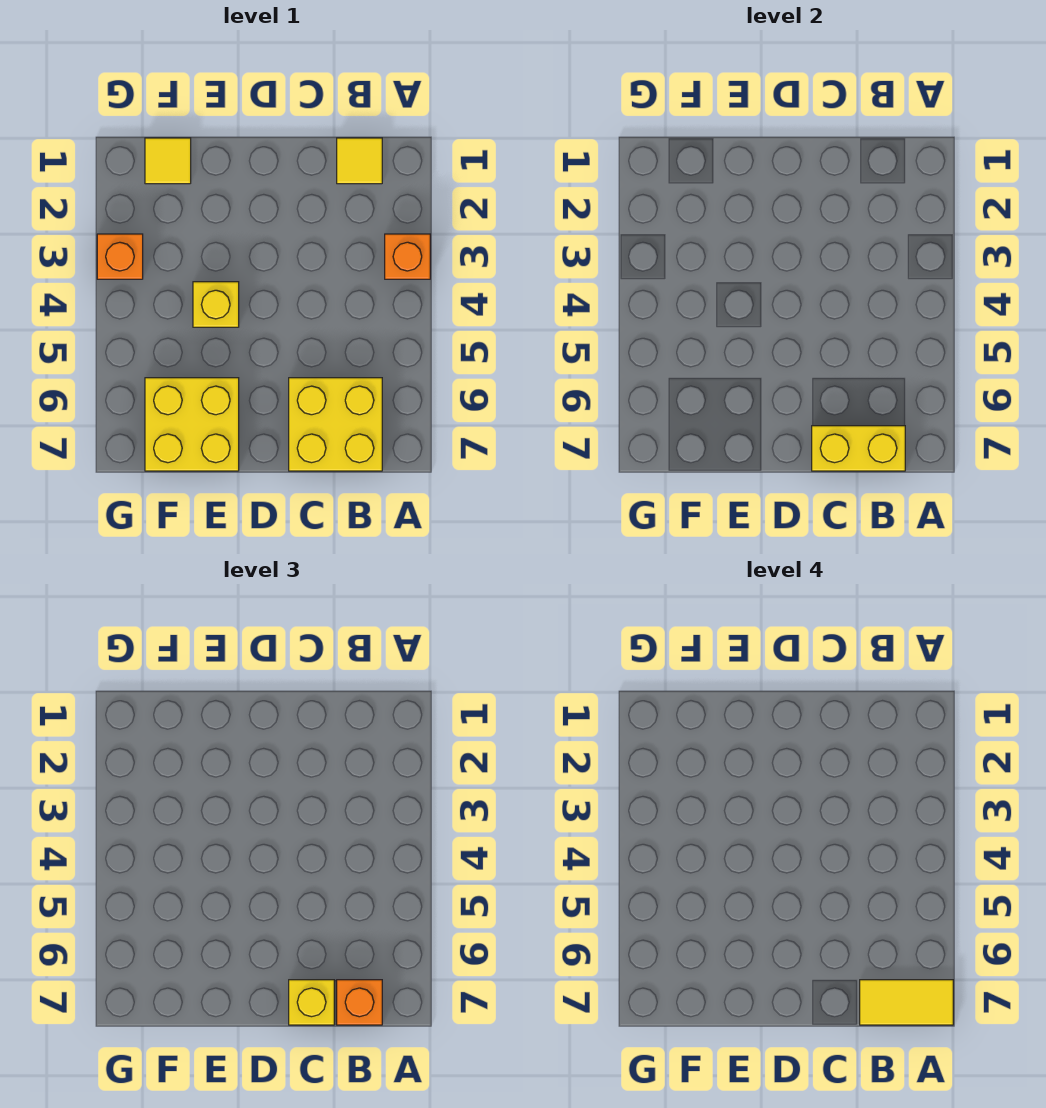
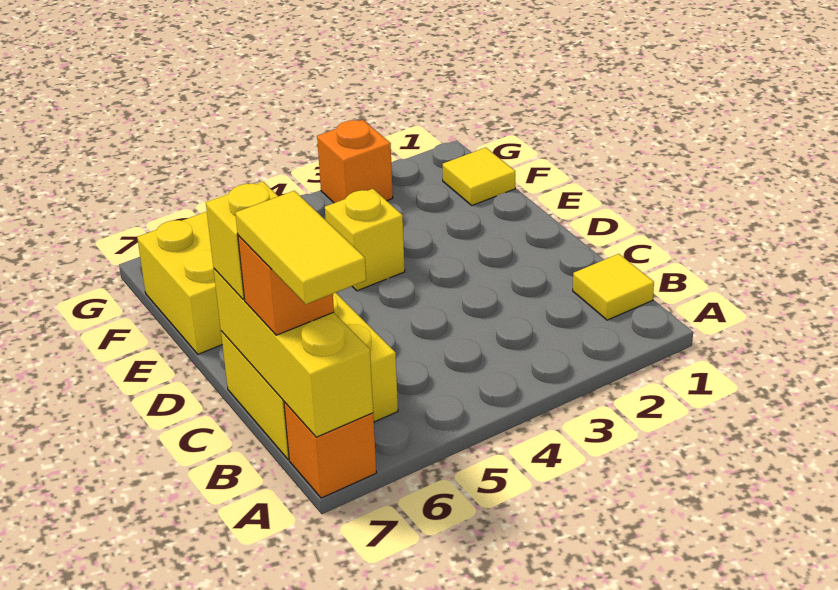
orange brick A3 level 1 -> orange brick A7 level 1
yellow brick B7:C7 level 2 -> yellow brick A7:C7 level 2

